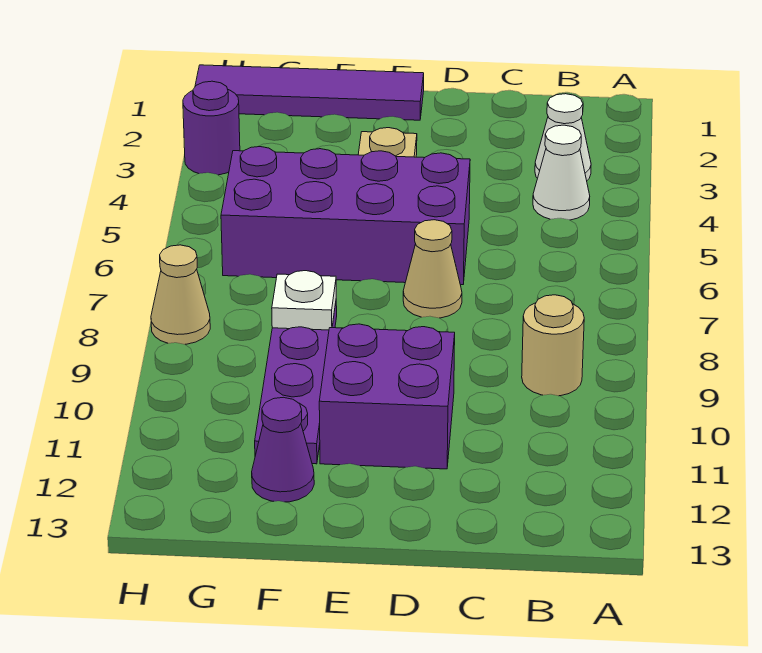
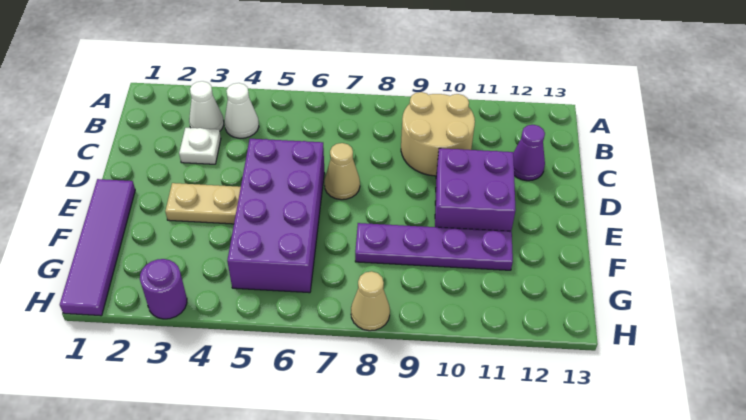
tan round brick B9 level 1 -> tan round brick B9:C10 level 1
white plate F8 level 2 -> white plate C3 level 1
purple cone F12 level 1 -> purple cone C12 level 1

